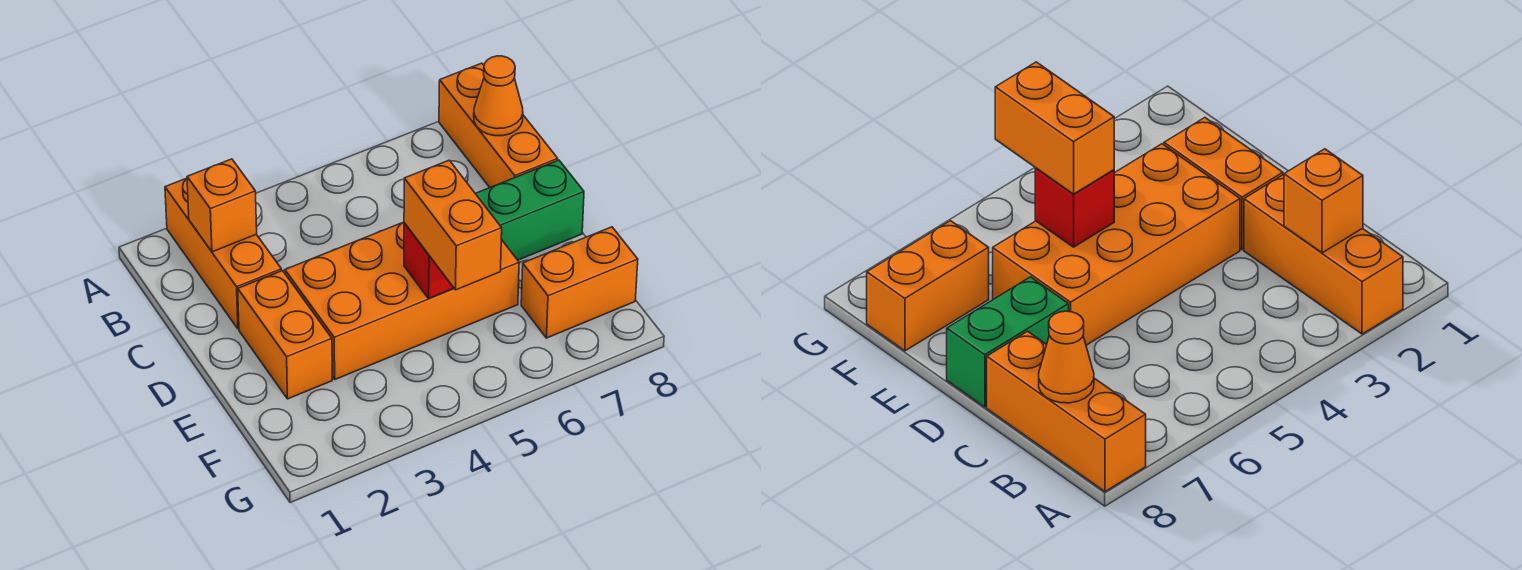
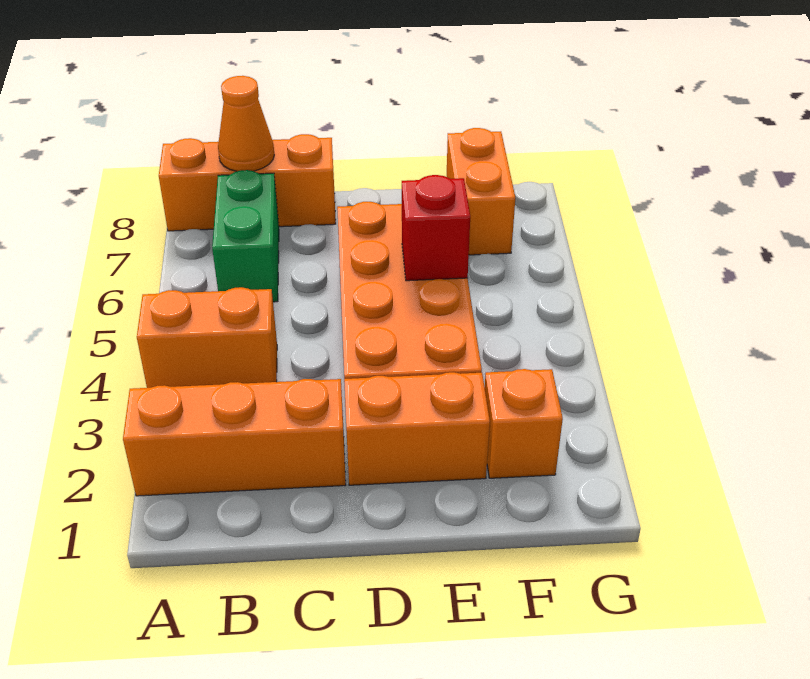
orange brick B2 level 2 -> orange brick F2 level 1
green brick D7:D8 level 1 -> green brick B6:B7 level 1
orange brick E5:F5 level 3 -> orange brick A4:B4 level 1

